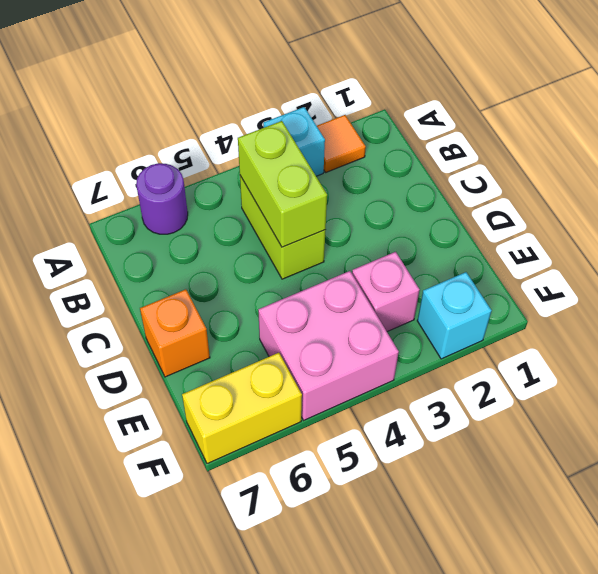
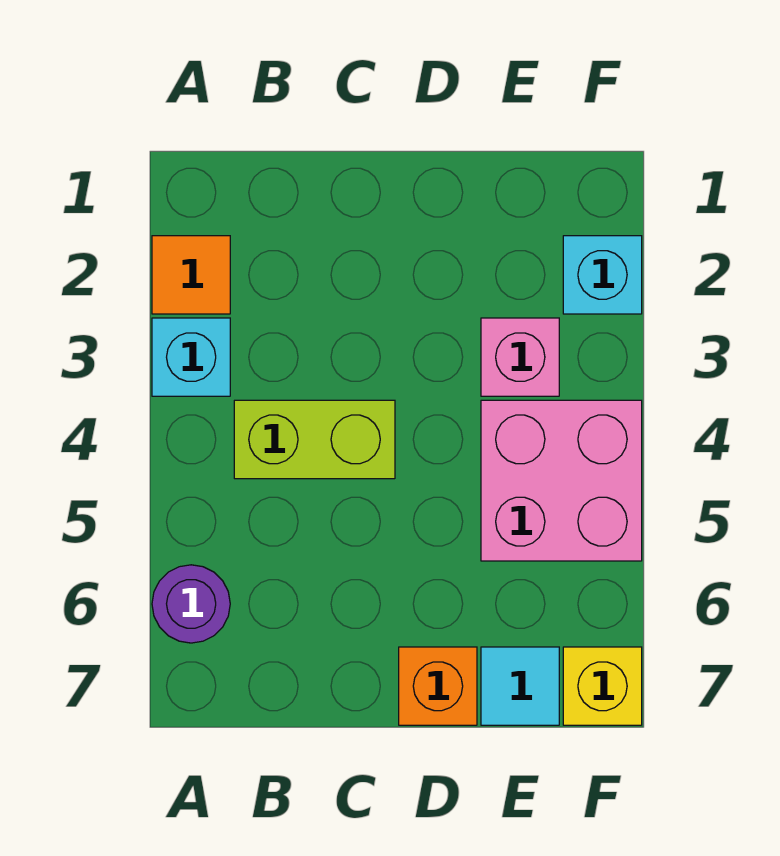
lime brick B4:C4 level 2 -> none
none -> cyan tile E7 level 1
yellow brick F6:F7 level 1 -> yellow brick F7 level 1

